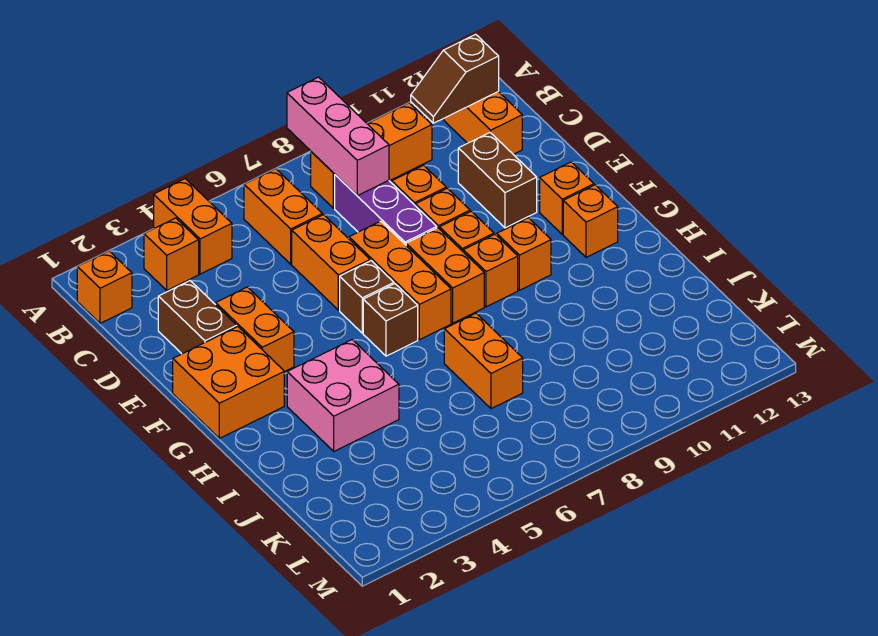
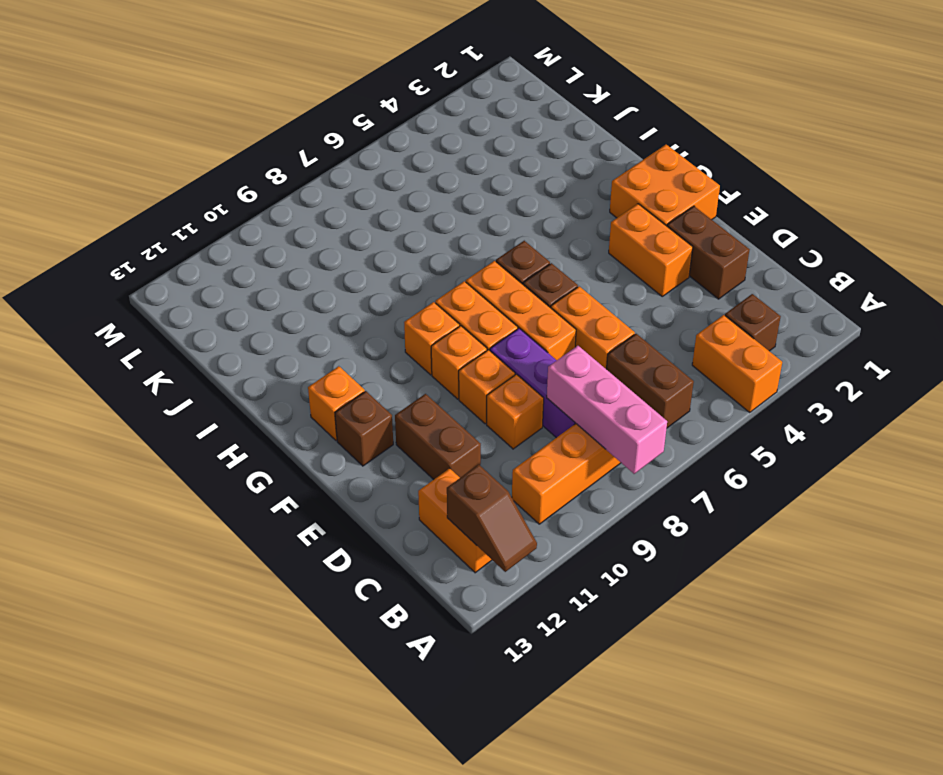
orange brick B1 level 1 -> none
orange brick B3 level 1 -> brown brick B3 level 1
orange brick B6:C6 level 1 -> brown brick B6:C6 level 1
brown slope B11:B12 level 2 top 12 -> brown slope A12:B12 level 2 top B
orange brick F12 level 1 -> brown brick F12 level 1
orange brick G10 level 1 -> none
pink brick H3:I4 level 1 -> none
orange brick I7:J7 level 1 -> none

